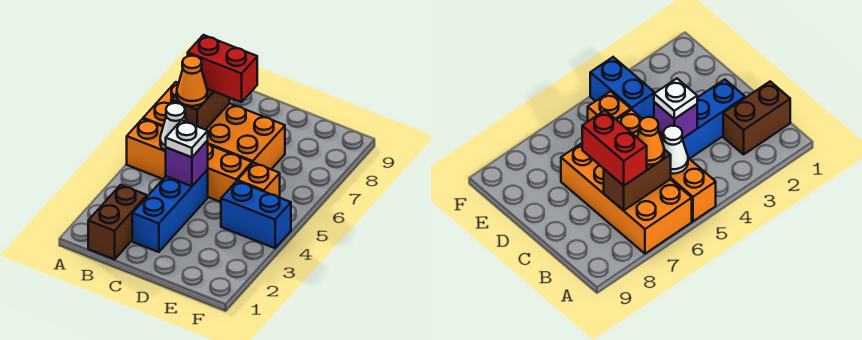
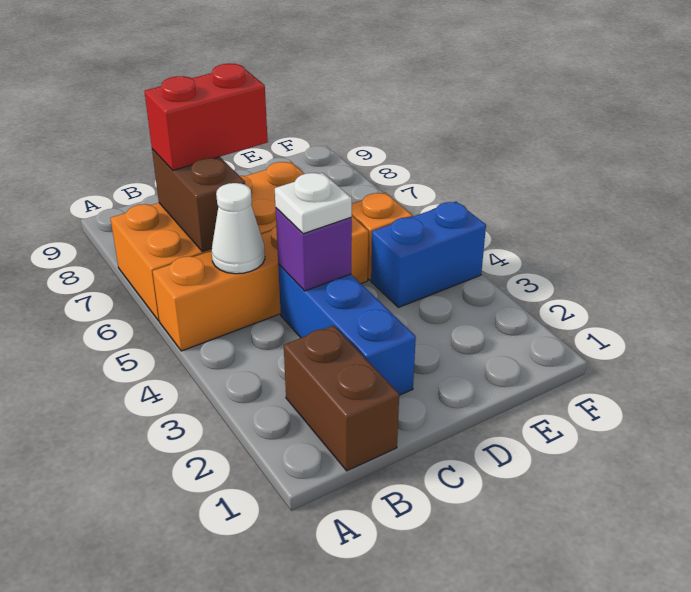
orange cone B6 level 3 -> none

